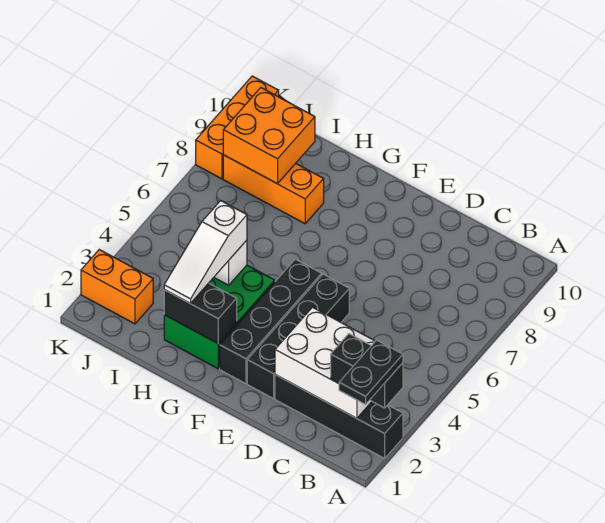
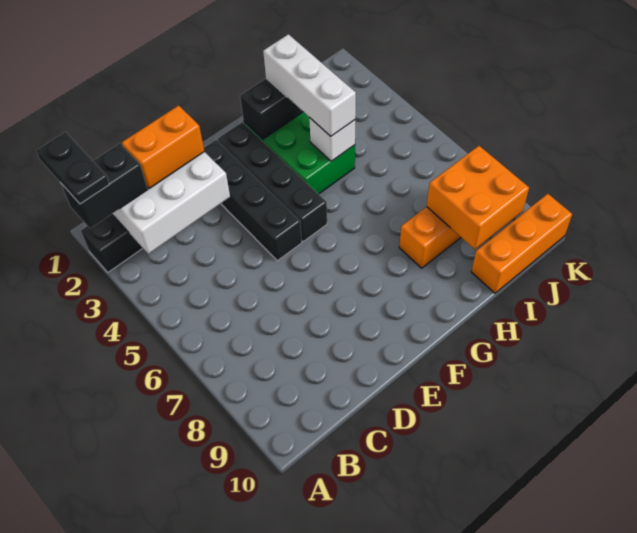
white slope H2:H4 level 3 top 4 -> white brick H2:H4 level 3
orange brick J2:K2 level 1 -> orange brick C2:D2 level 3
orange brick K8:K10 level 1 -> orange brick I10:K10 level 1

